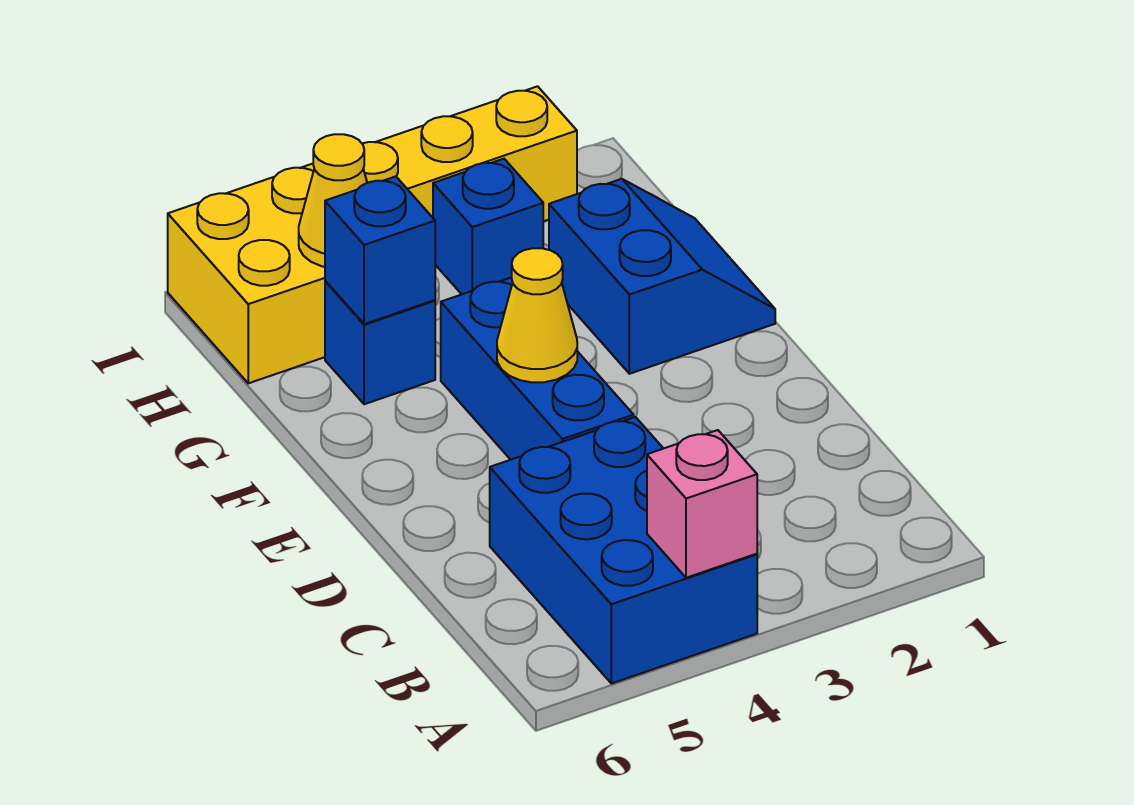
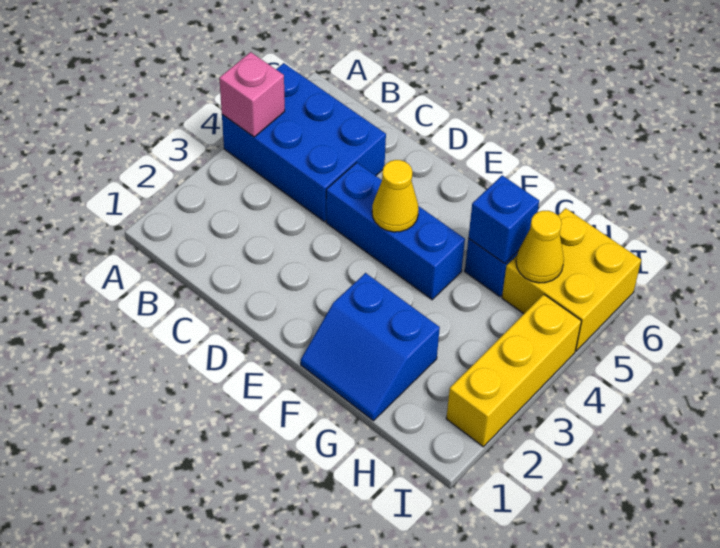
blue brick H3 level 1 -> none

